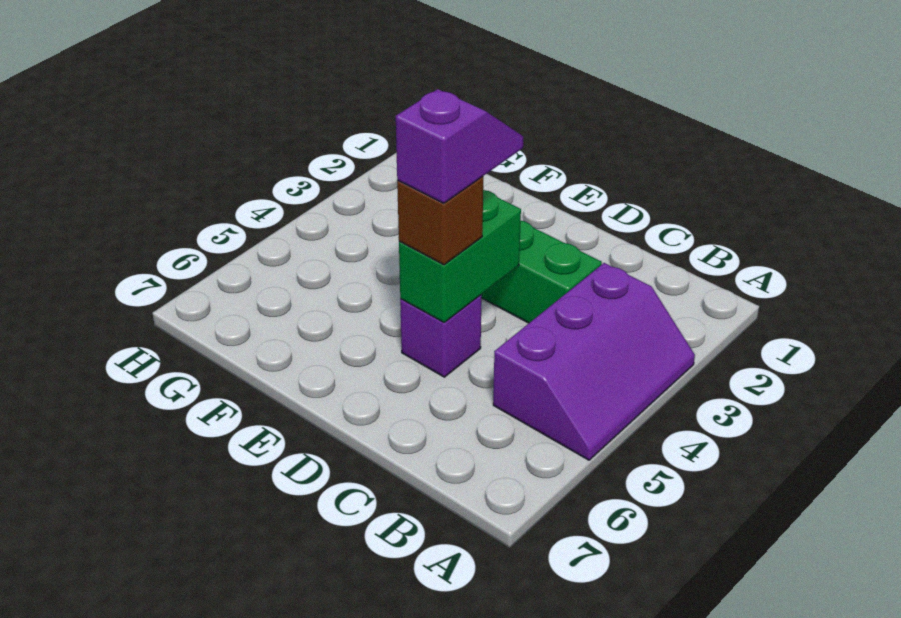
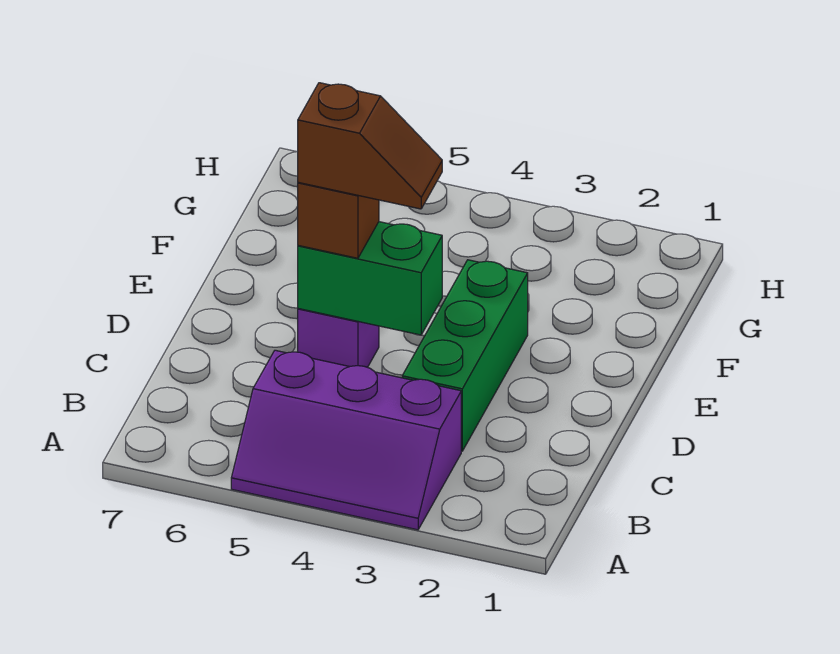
purple slope D4:D5 level 4 top 5 -> brown slope D4:D5 level 4 top 5

